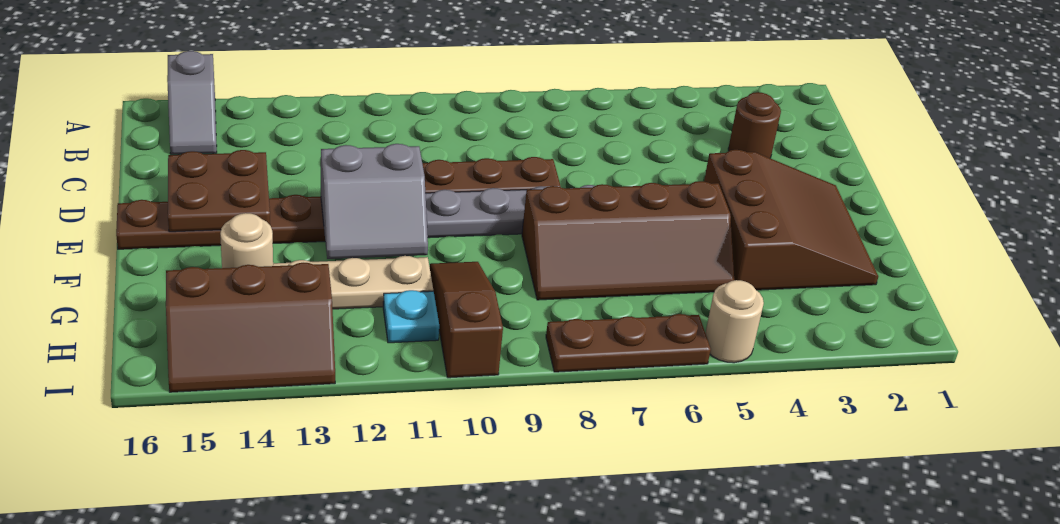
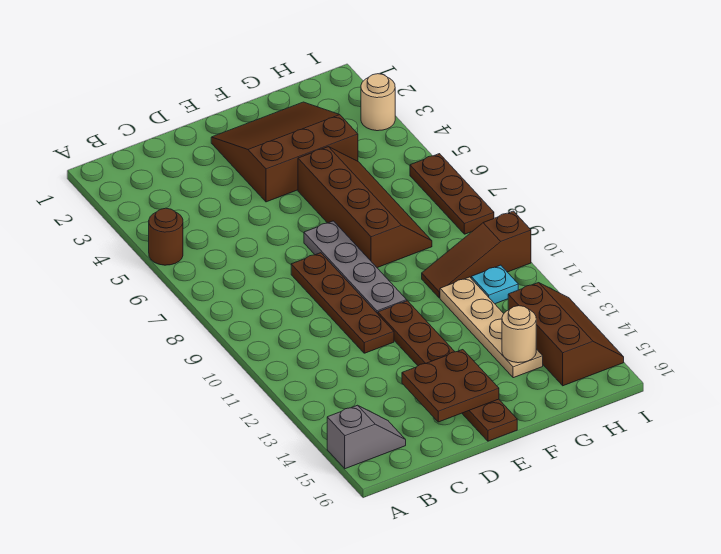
brown round brick C3 level 1 -> brown round brick A5 level 1
grey slope E11:F12 level 2 top E -> none
tan round brick I5 level 1 -> tan round brick I3 level 1

